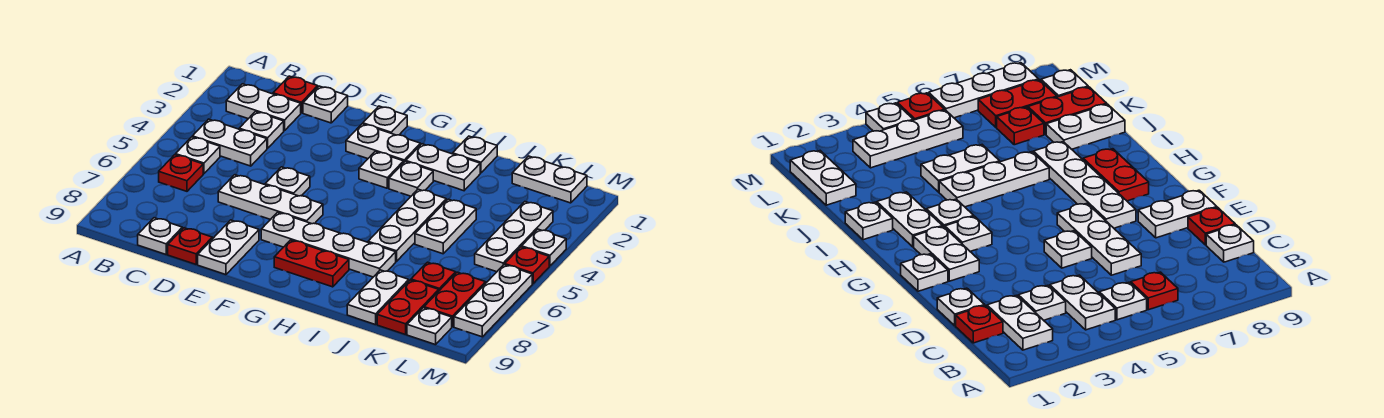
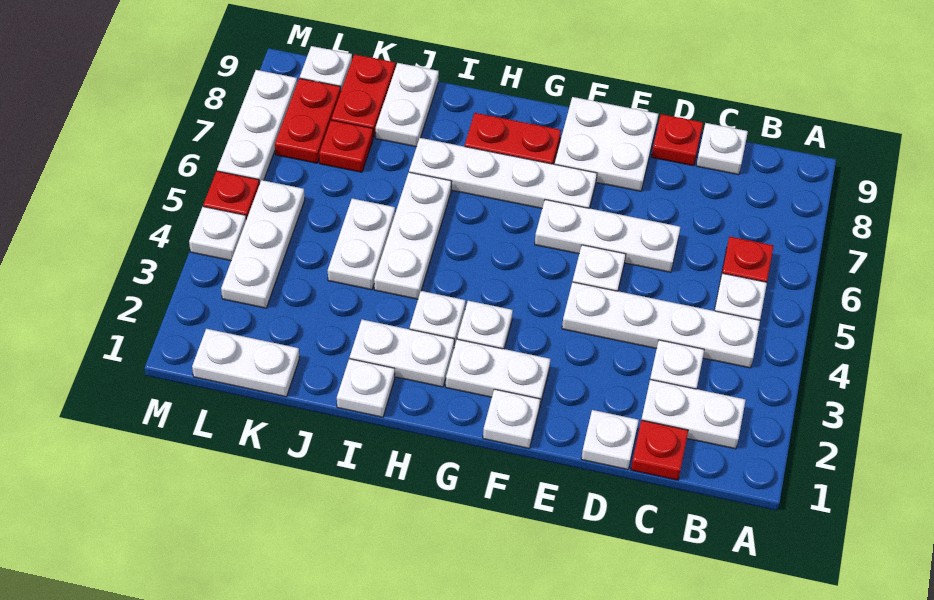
white plate B4:C4 level 1 -> white plate B4:E4 level 1
white plate E8:E9 level 1 -> white plate E8:F9 level 1

